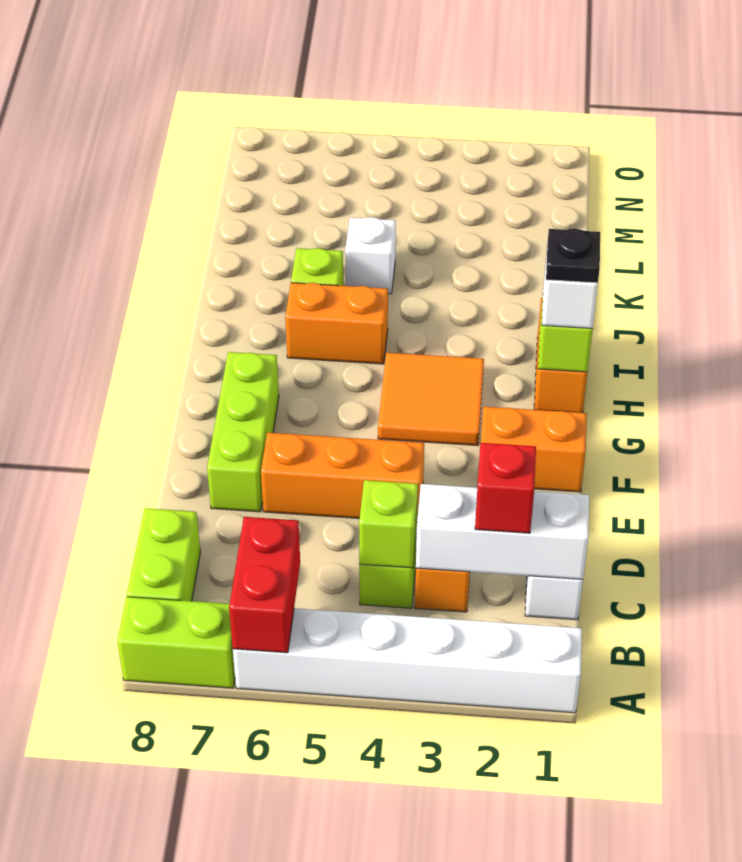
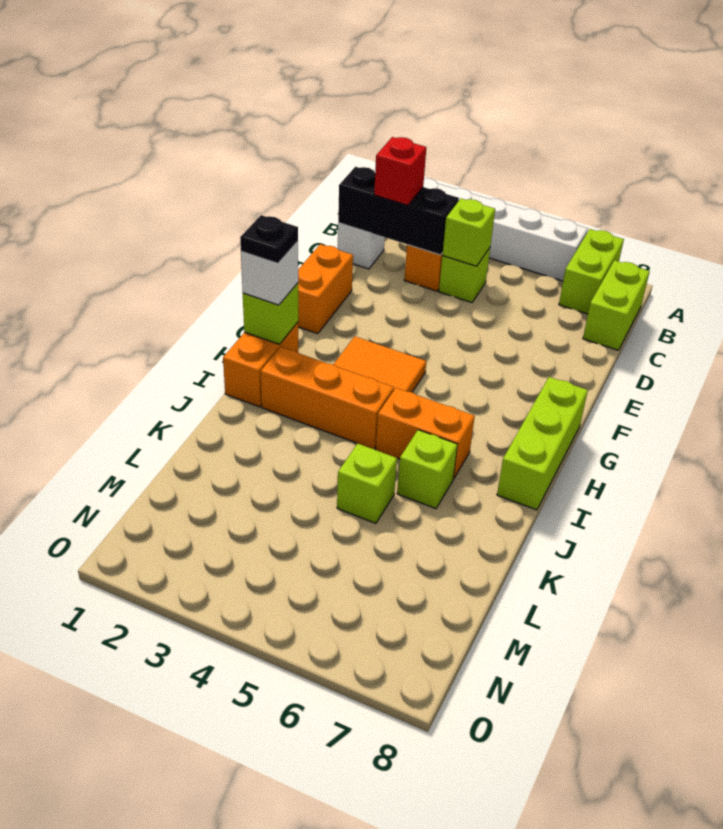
red brick A6:B6 level 2 -> none
lime brick A7:A8 level 1 -> lime brick A7:B7 level 1
white brick C1:C3 level 2 -> black brick C1:C3 level 2
orange brick E4:E6 level 1 -> orange brick I2:I4 level 1
lime brick E7:G7 level 1 -> lime brick G8:I8 level 1
orange brick F1:F2 level 1 -> orange brick E1:F1 level 1
white brick K5 level 1 -> lime brick K5 level 1

